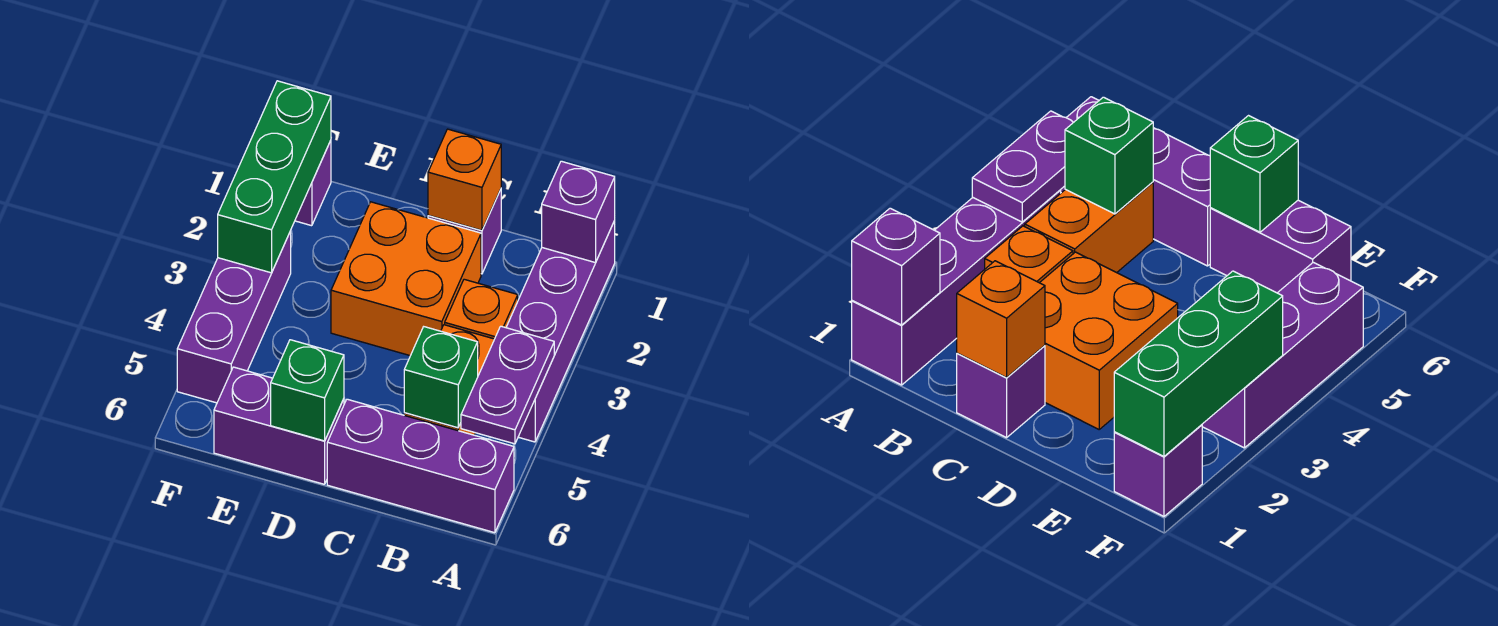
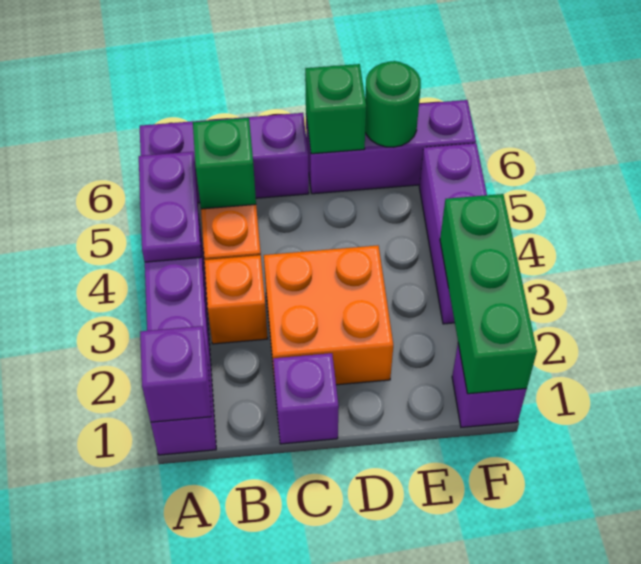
orange brick C1 level 2 -> none
purple brick D6:E6 level 1 -> purple brick D6:F6 level 1
none -> green round brick E6 level 2

